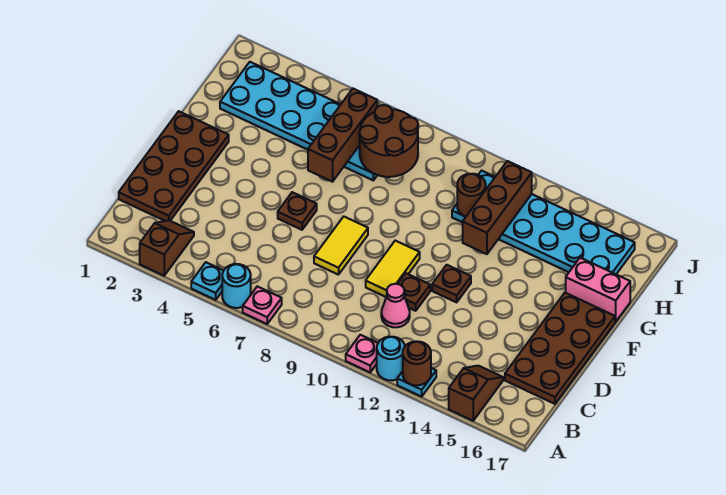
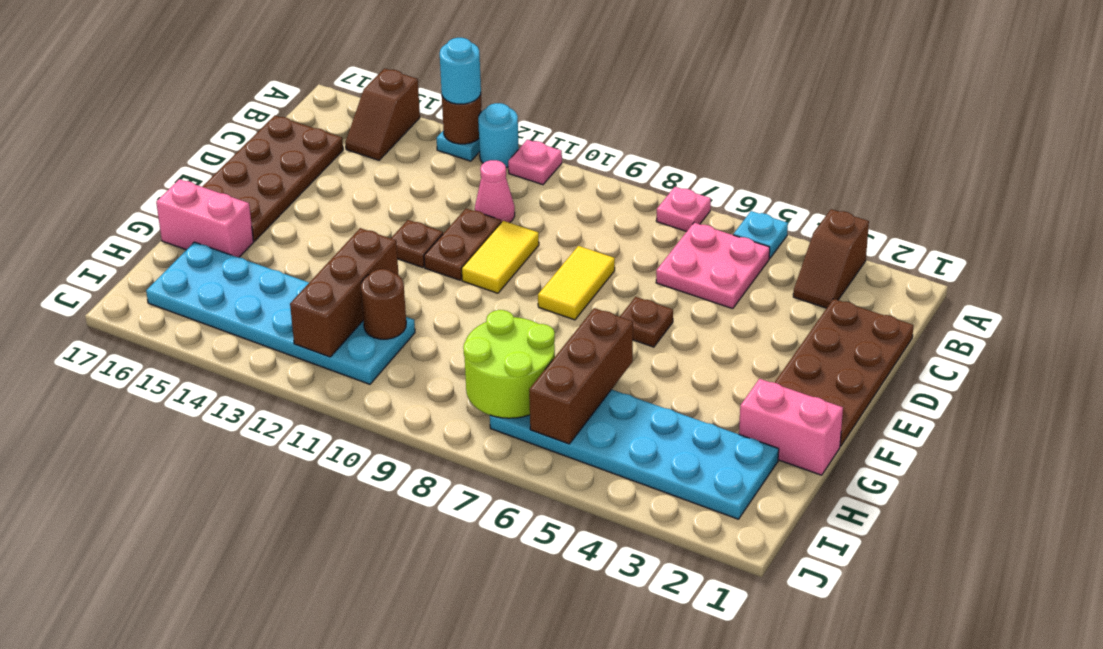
cyan round brick A6 level 1 -> cyan round brick A13 level 3
none -> pink plate B5:C6 level 1
brown plate D11 level 1 -> brown plate D11:E11 level 1
none -> pink brick G1:G2 level 1
brown round brick H7:I8 level 2 -> lime round brick H7:I8 level 2

